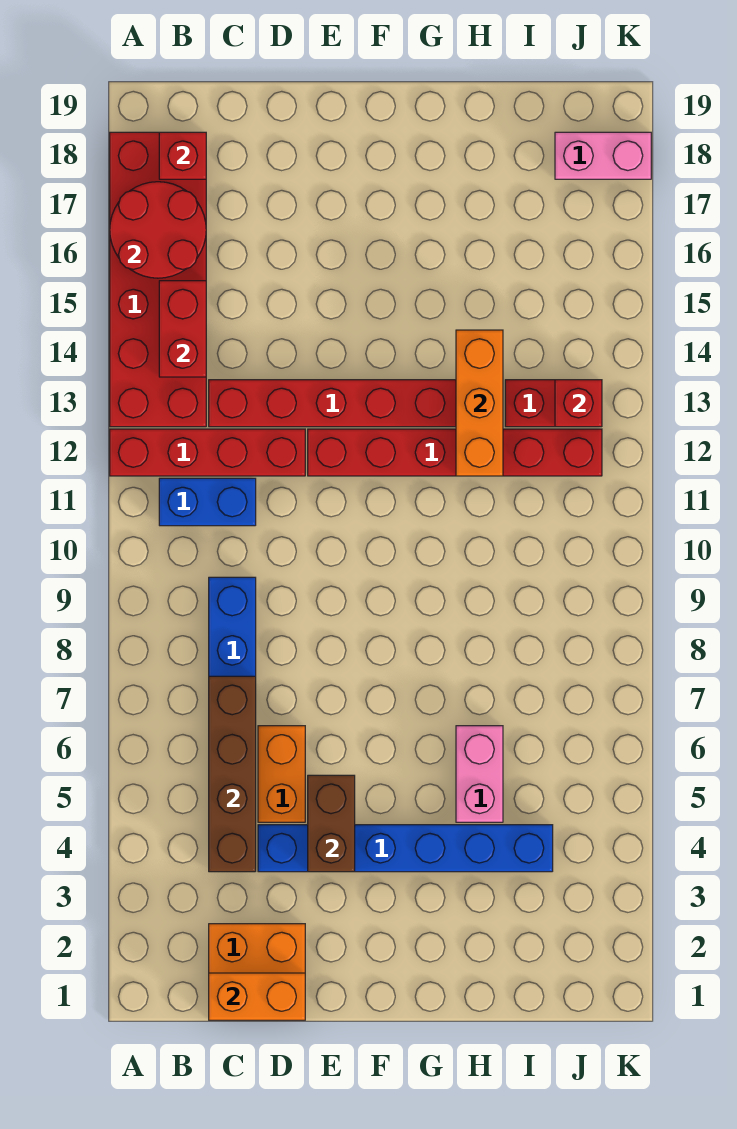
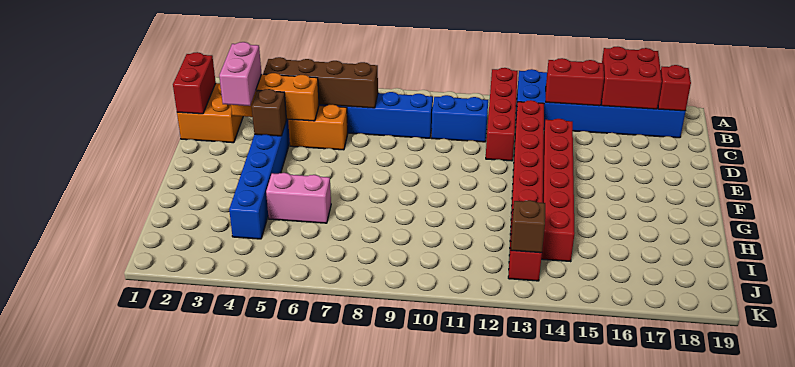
red brick A13:B18 level 1 -> blue brick A13:B18 level 1
red round brick A16:B17 level 2 -> red brick A16:B17 level 2
blue brick B11:C11 level 1 -> blue brick C10:C11 level 1
orange brick C1:D1 level 2 -> red brick C1:D1 level 2
brown brick E4:E5 level 2 -> brown brick E4 level 2
red brick E12:J12 level 1 -> red brick D14:I14 level 1
orange brick H12:H14 level 2 -> orange brick D3:D5 level 2
red brick J13 level 2 -> brown brick J13 level 2
pink brick J18:K18 level 1 -> pink brick D3:E3 level 3

